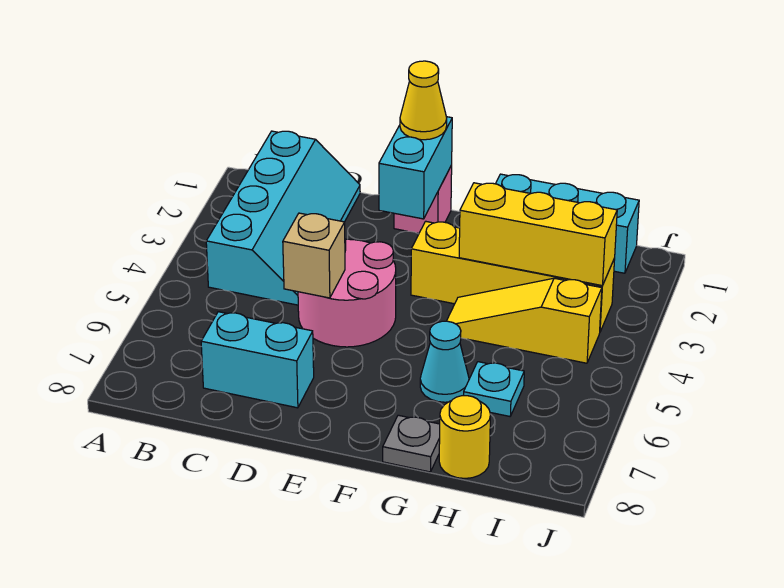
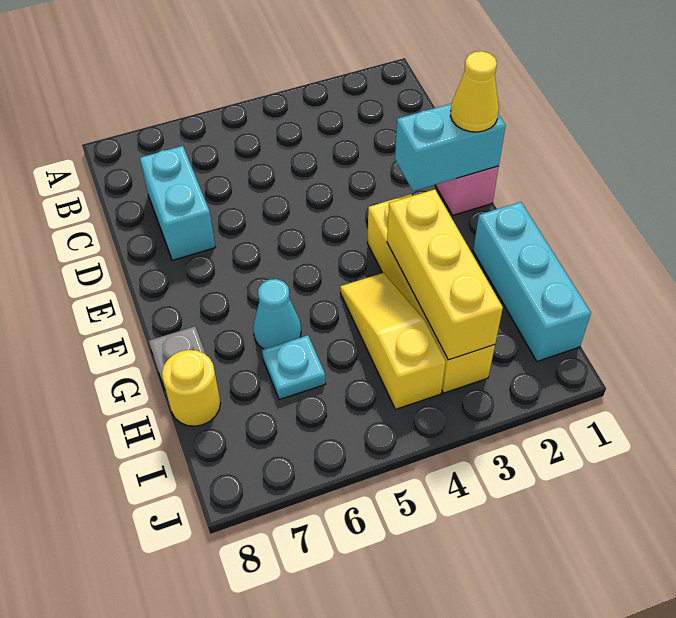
cyan slope B1:C4 level 1 top B -> none
pink round brick D4:E5 level 1 -> none
tan brick D5 level 2 -> none

